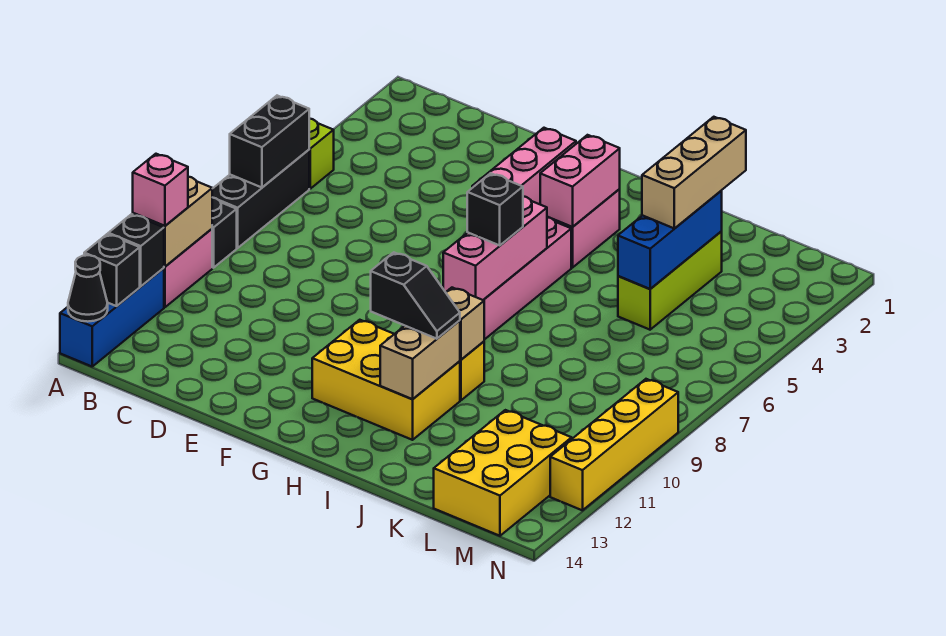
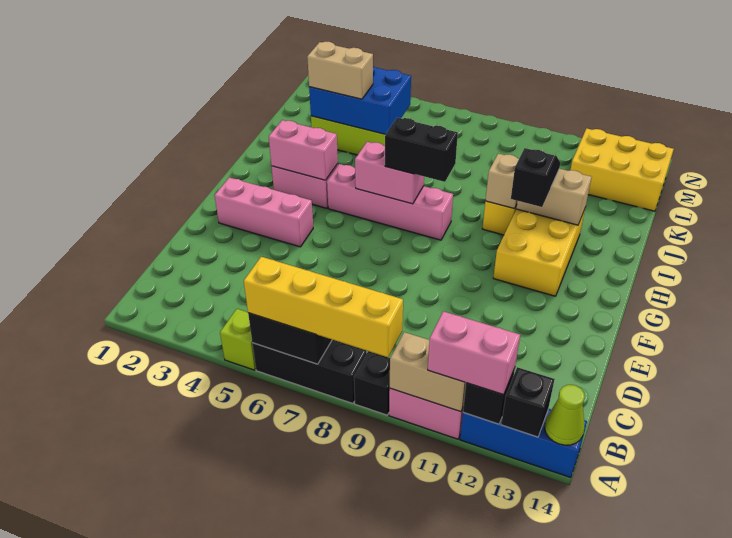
pink brick A11 level 3 -> pink brick A11:A12 level 3
black cone A14 level 2 -> lime cone A14 level 2
pink brick H6:H8 level 2 -> pink brick H6:H7 level 2
black brick H7 level 3 -> black brick H7:H8 level 3
tan brick K2:K4 level 3 -> tan brick K3:K4 level 3
blue brick K3:K5 level 2 -> blue brick K3:L5 level 2
yellow brick N9:N12 level 1 -> yellow brick A6:A9 level 3

